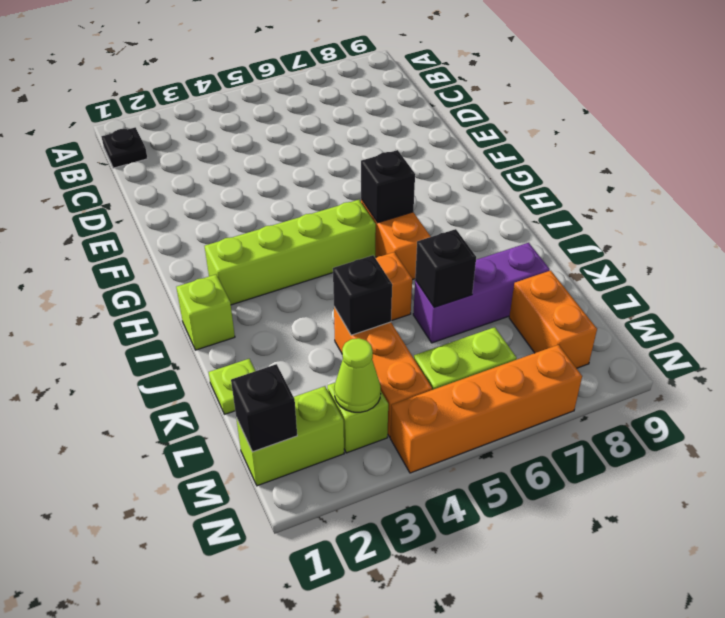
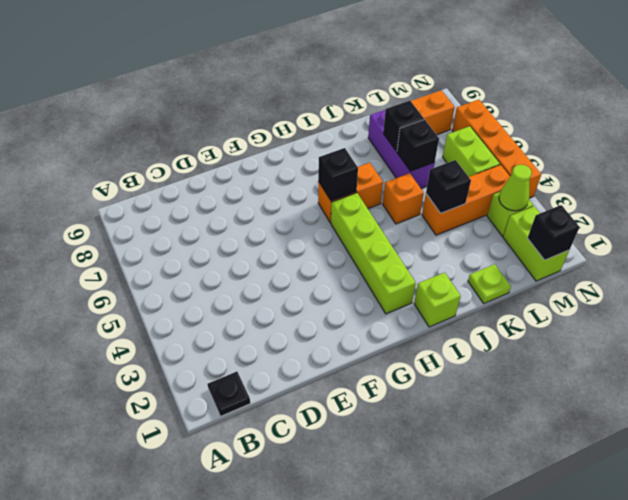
none -> black brick K7 level 2

